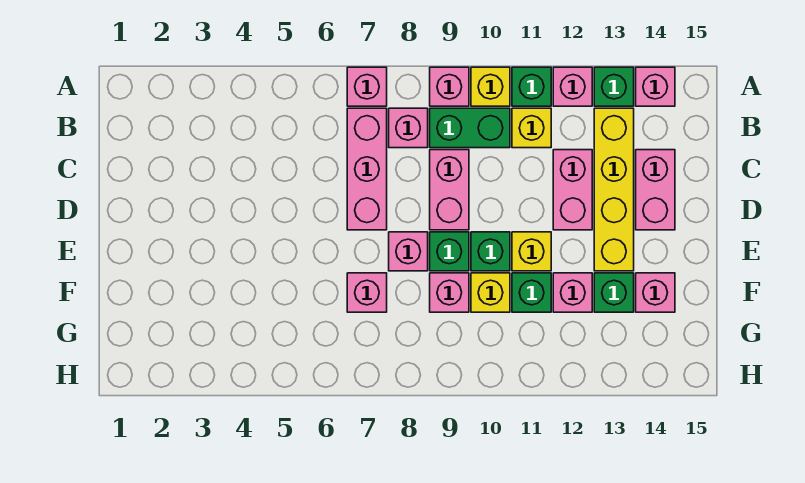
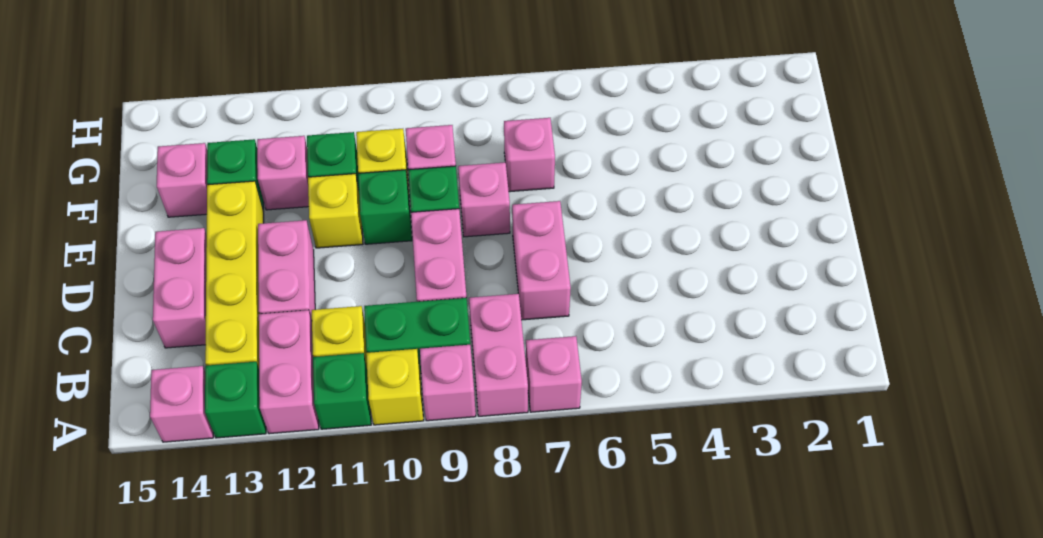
pink brick A12 level 1 -> pink brick A12:B12 level 1
pink brick B7:D7 level 1 -> pink brick C7:D7 level 1
pink brick B8 level 1 -> pink brick A8:B8 level 1

